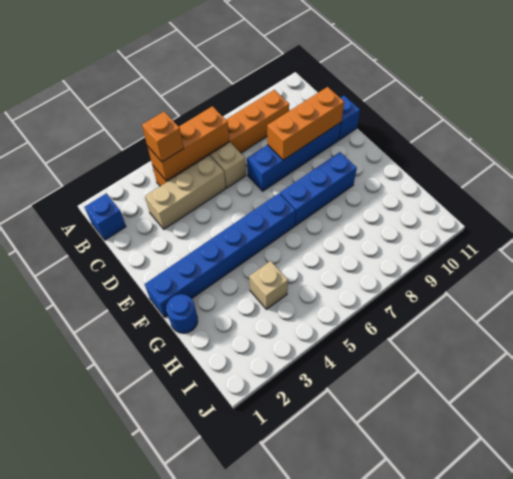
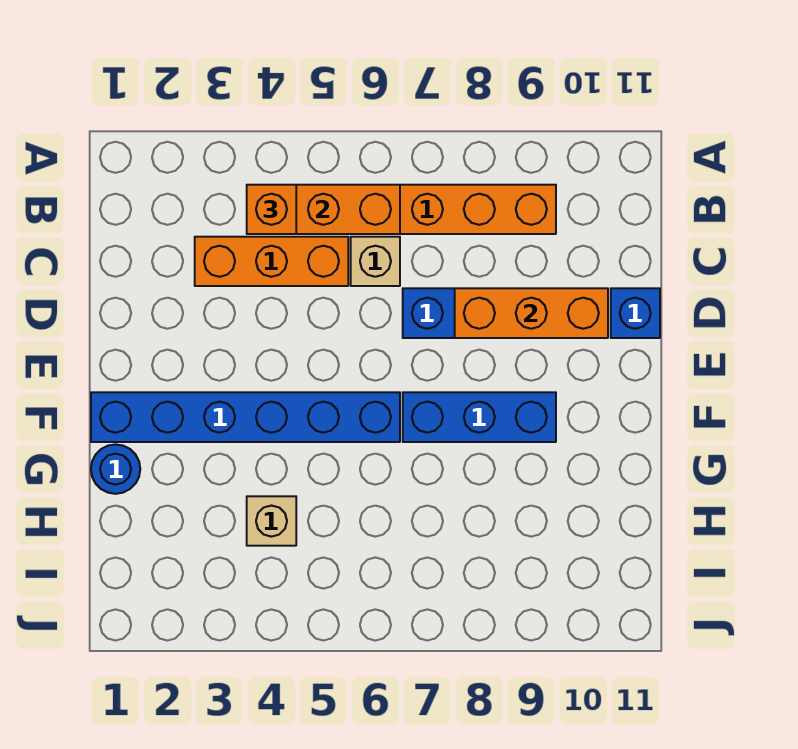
blue brick B1 level 1 -> none
tan brick C3:C5 level 1 -> orange brick C3:C5 level 1

